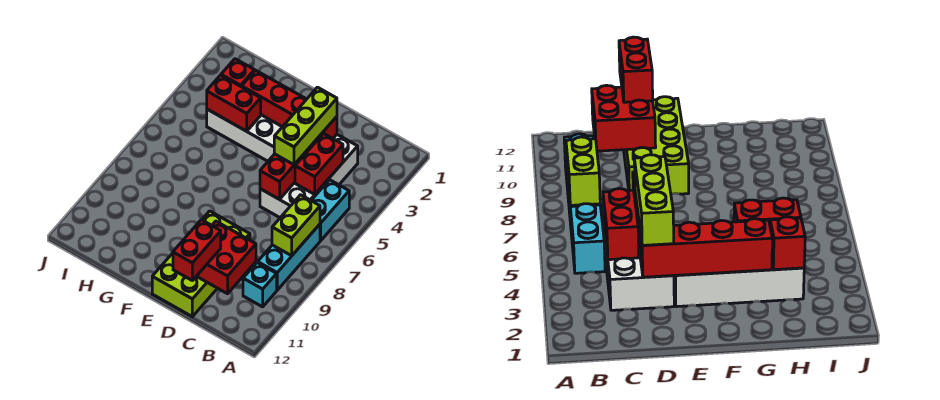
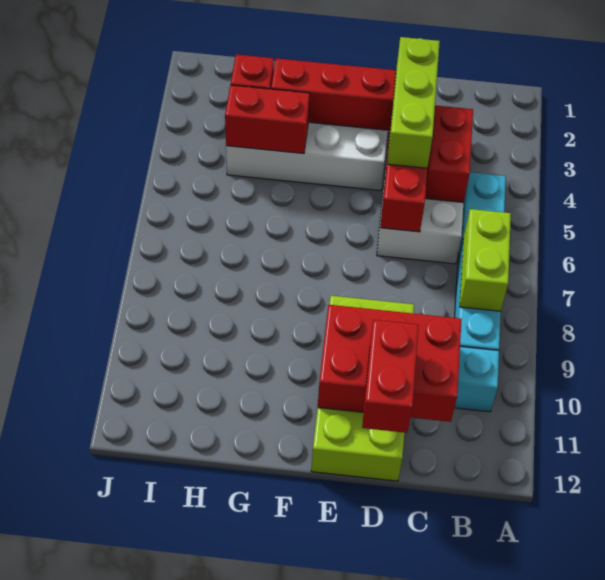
red brick C10:D11 level 2 -> red brick C10:E11 level 2

